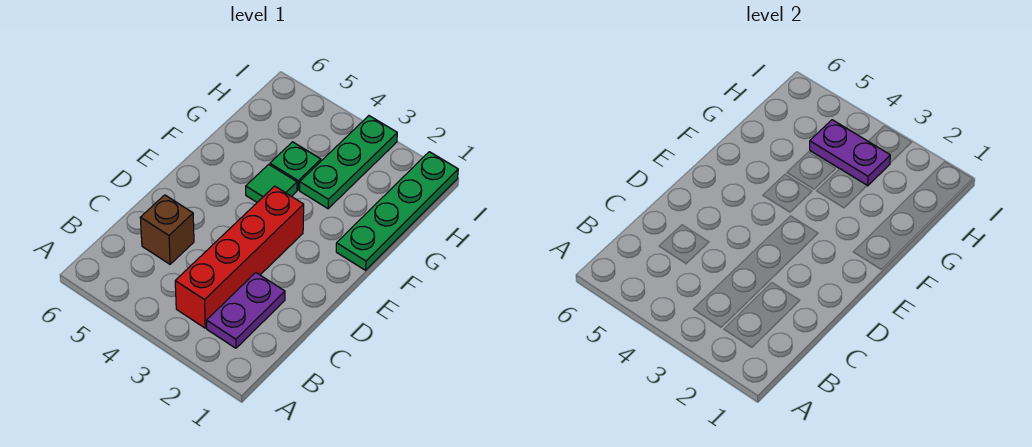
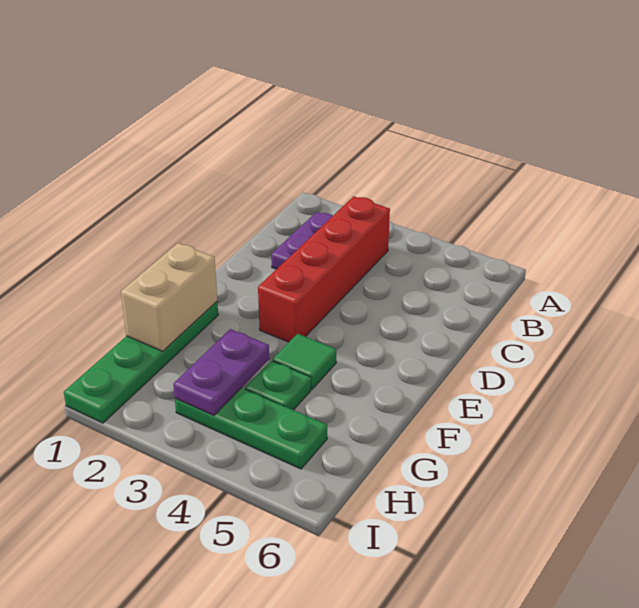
brown brick C5 level 1 -> none
none -> tan brick F1:G1 level 2
green plate G3:I3 level 1 -> green plate H3:H5 level 1
purple plate H3:H4 level 2 -> purple plate G3:H3 level 2

